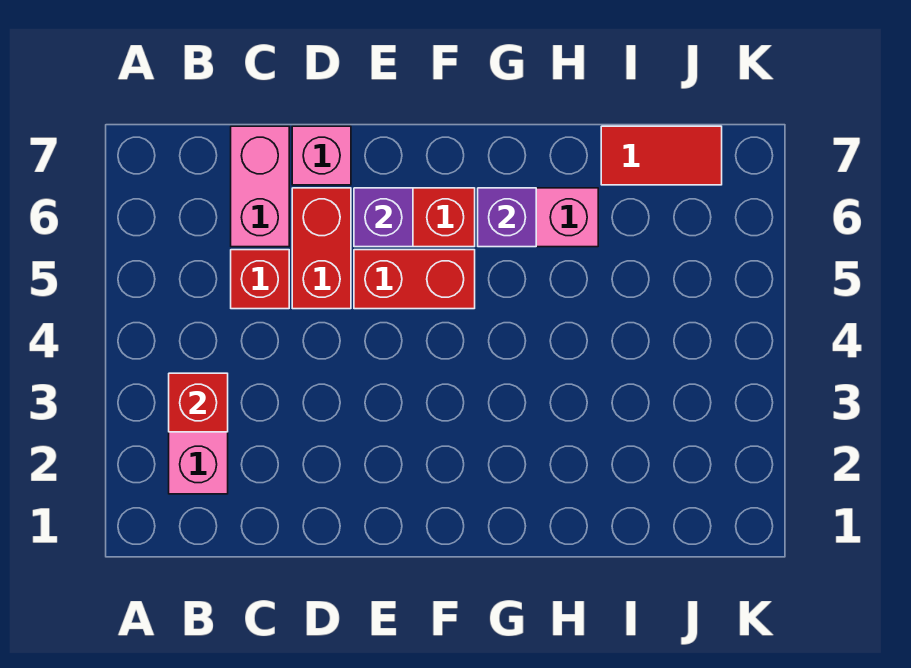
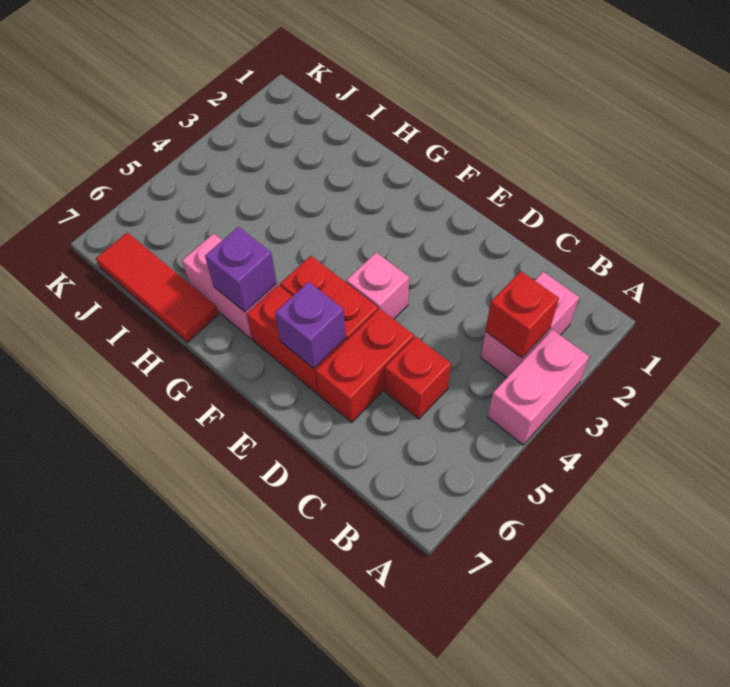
pink brick C6:C7 level 1 -> pink brick A3:A4 level 1
pink brick D7 level 1 -> pink brick E4 level 1
red tile I7:J7 level 1 -> red tile H7:J7 level 1

